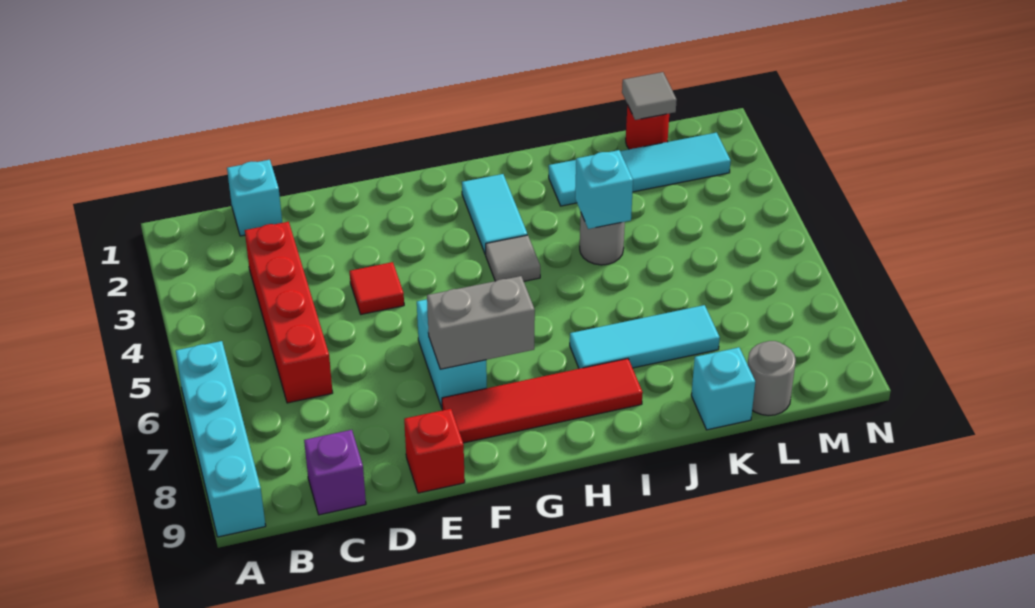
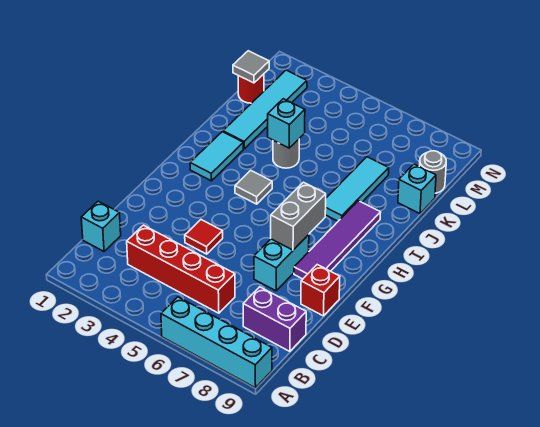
purple brick C9 level 1 -> purple brick C8:C9 level 1
cyan brick F6:F7 level 1 -> cyan brick E7:F7 level 1
red tile F8:I8 level 1 -> purple tile F8:I8 level 1
cyan tile H2:H3 level 1 -> cyan tile H2:I2 level 1

